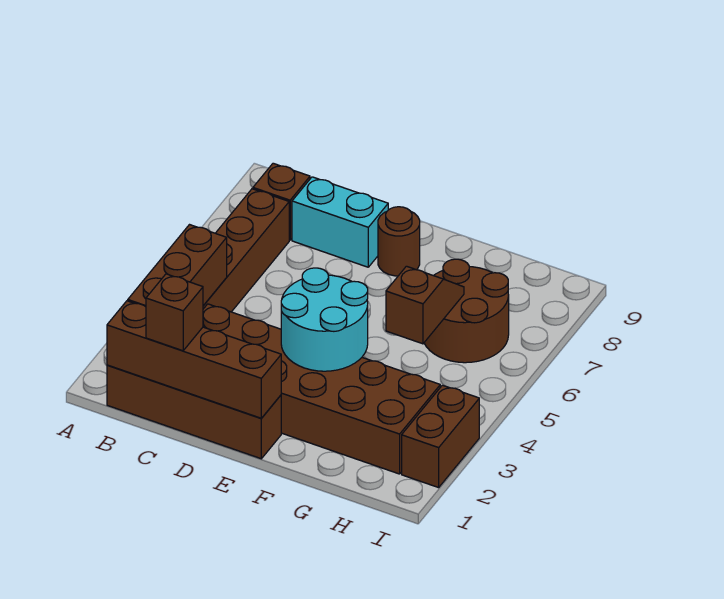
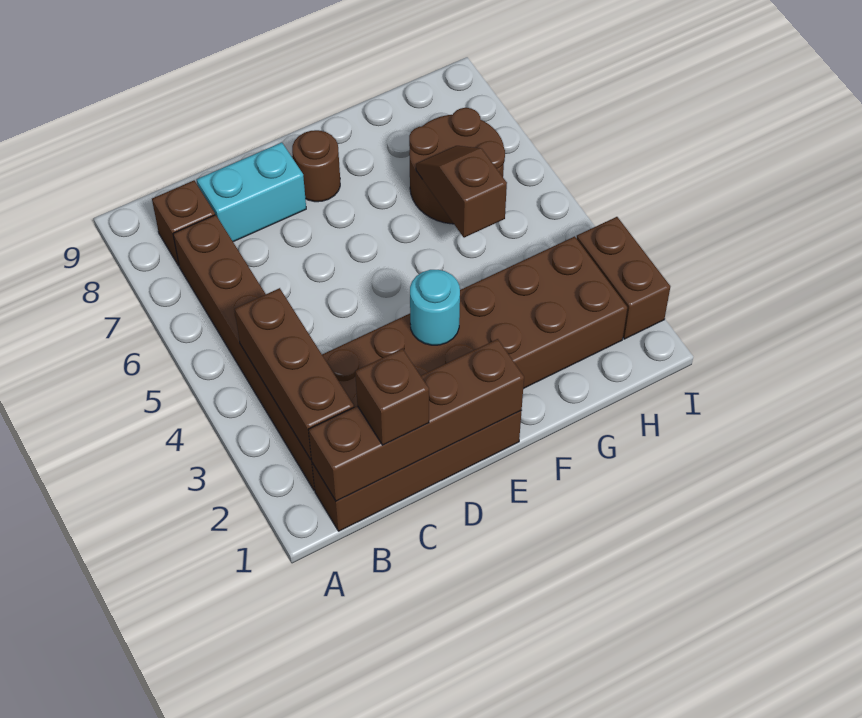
cyan round brick E3:F4 level 2 -> cyan round brick E3 level 2

